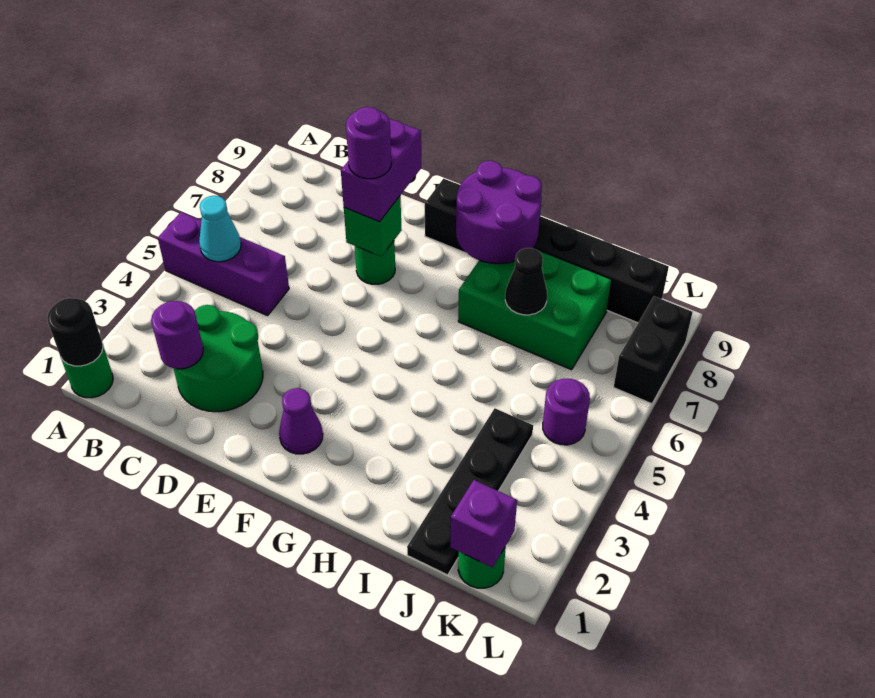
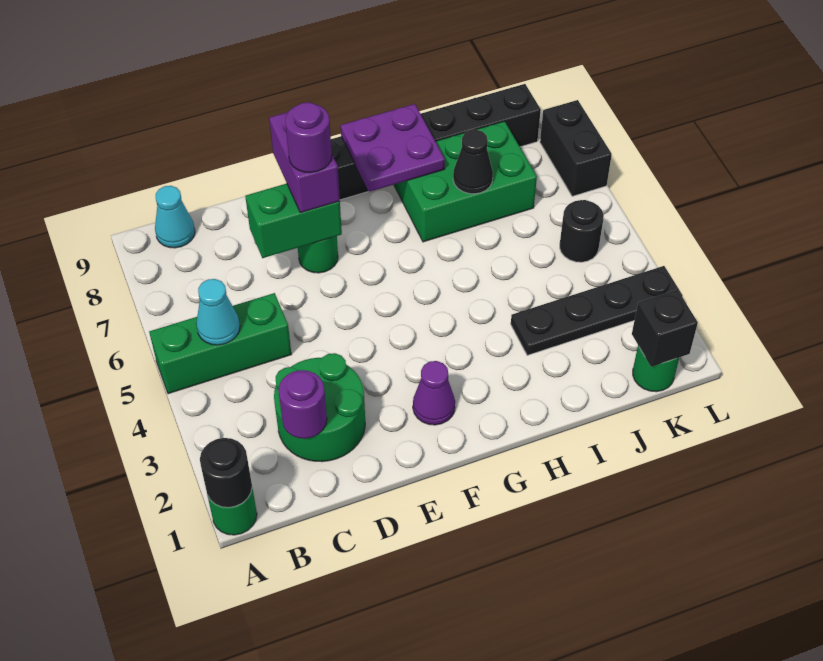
purple brick A5:C5 level 1 -> green brick A5:C5 level 1
none -> cyan cone B9 level 1
green brick E7 level 2 -> green brick D7:E7 level 2
purple round brick G8:H9 level 2 -> purple plate G8:H9 level 2
black plate J1:J4 level 1 -> black plate I3:L3 level 1
purple brick K1 level 2 -> black brick K1 level 2
purple round brick K5 level 1 -> black round brick K5 level 1

